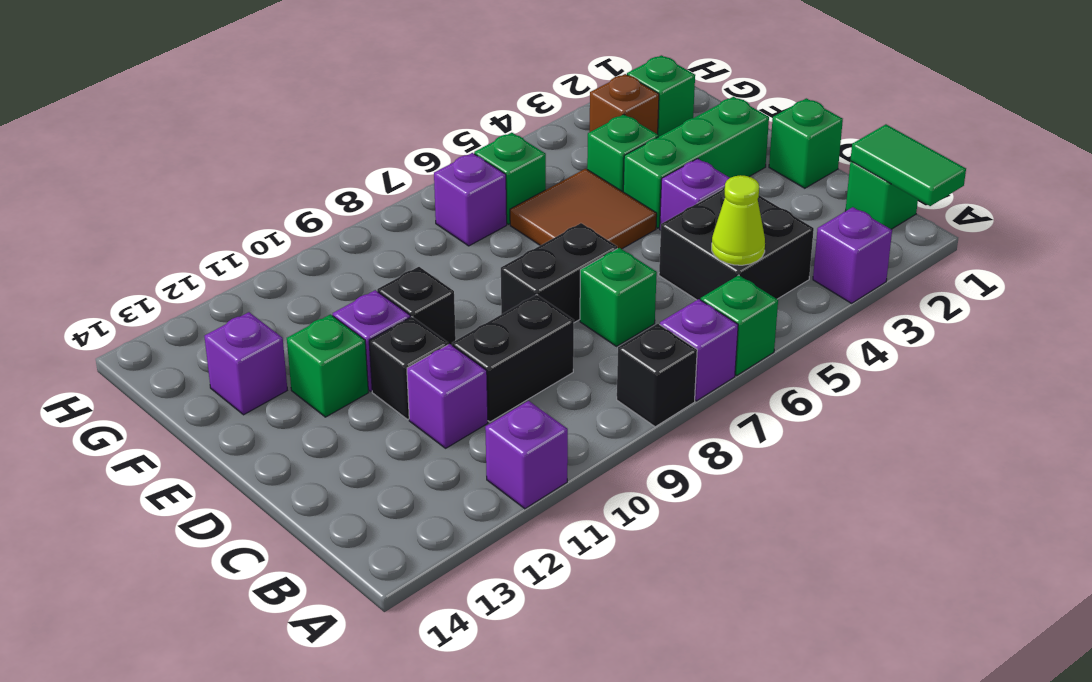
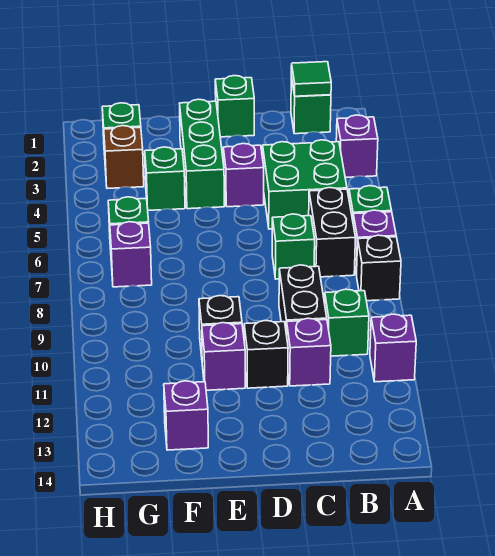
green tile A1:B1 level 2 -> green tile B1 level 2
black brick B4:C5 level 1 -> green brick B4:C5 level 1
lime cone B5 level 2 -> none
black brick D7:D8 level 1 -> black brick B6:B7 level 1
brown tile E5:F6 level 1 -> none
green brick E12 level 1 -> green brick B10 level 1

